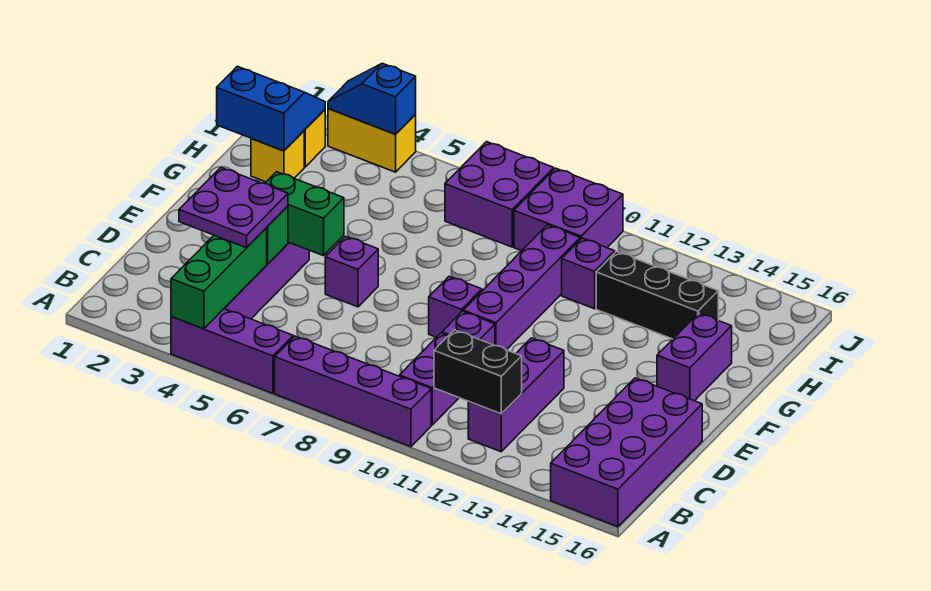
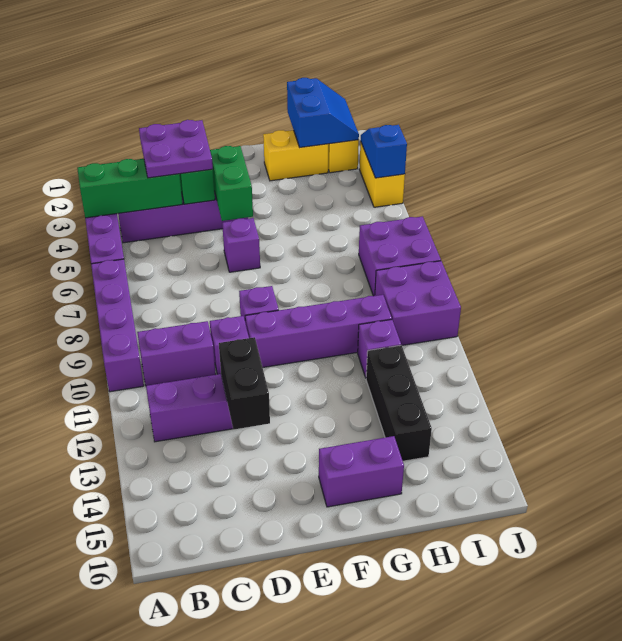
purple brick A15:D16 level 1 -> none
black brick B11:B12 level 2 -> black brick D12:D13 level 2
yellow brick H2 level 1 -> yellow brick G2:H2 level 1

